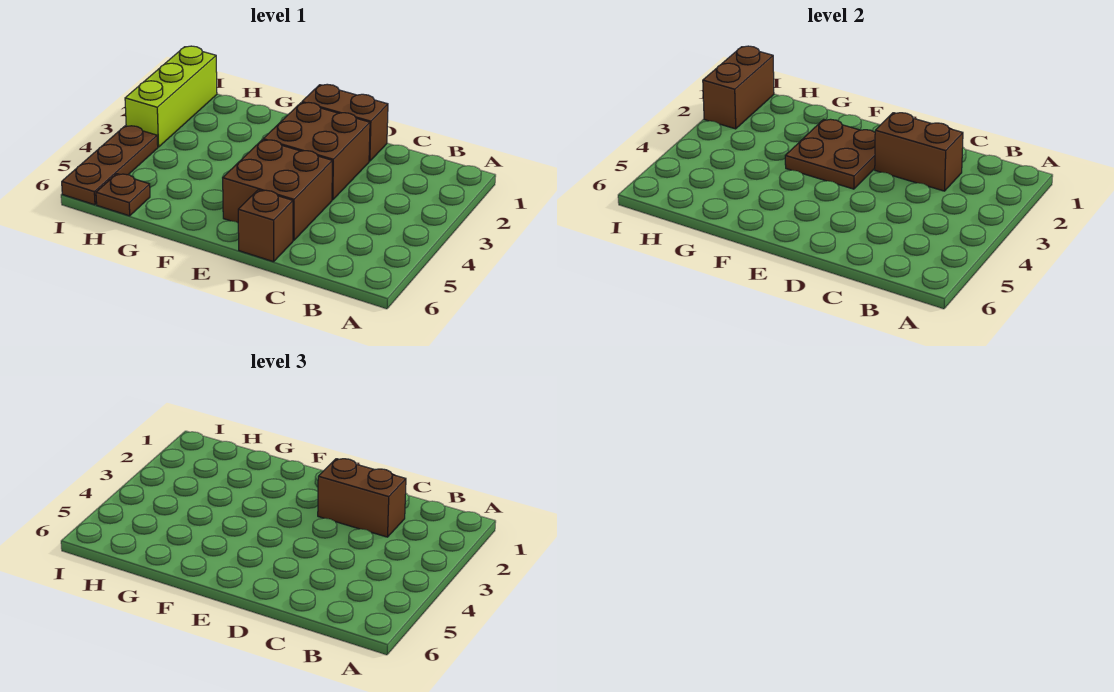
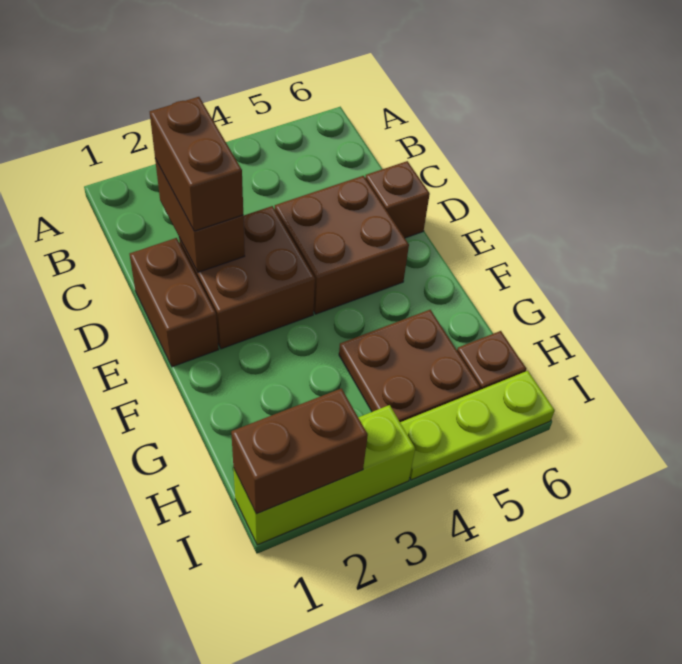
brown plate E2:F3 level 2 -> brown plate G4:H5 level 1
brown plate I4:I6 level 1 -> lime plate I4:I6 level 1

